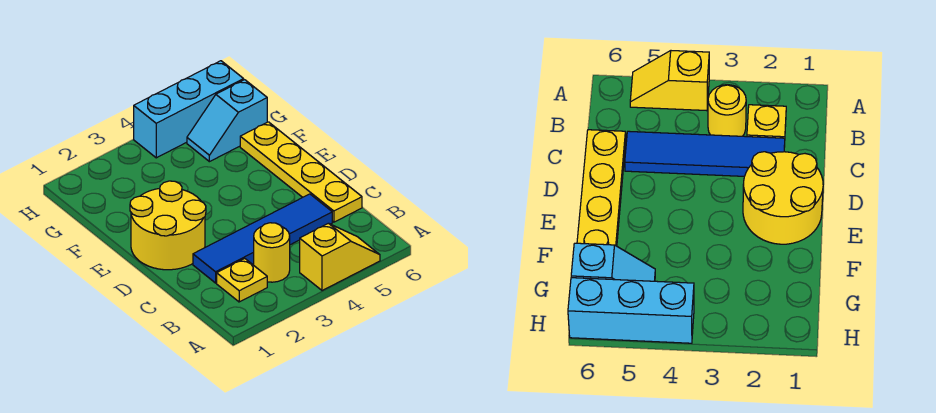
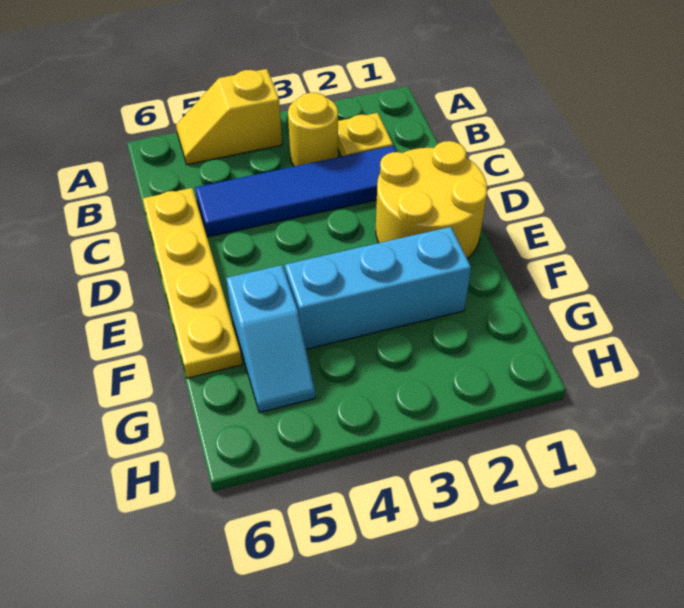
cyan slope G5:G6 level 1 top 6 -> cyan slope F5:G5 level 1 top F
cyan brick H4:H6 level 1 -> cyan brick F2:F4 level 1

